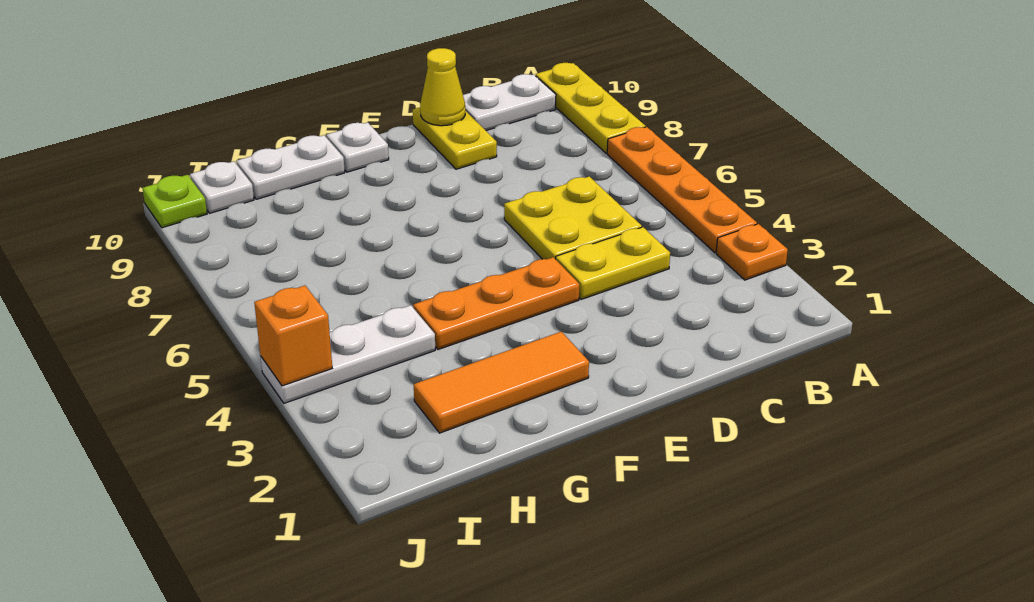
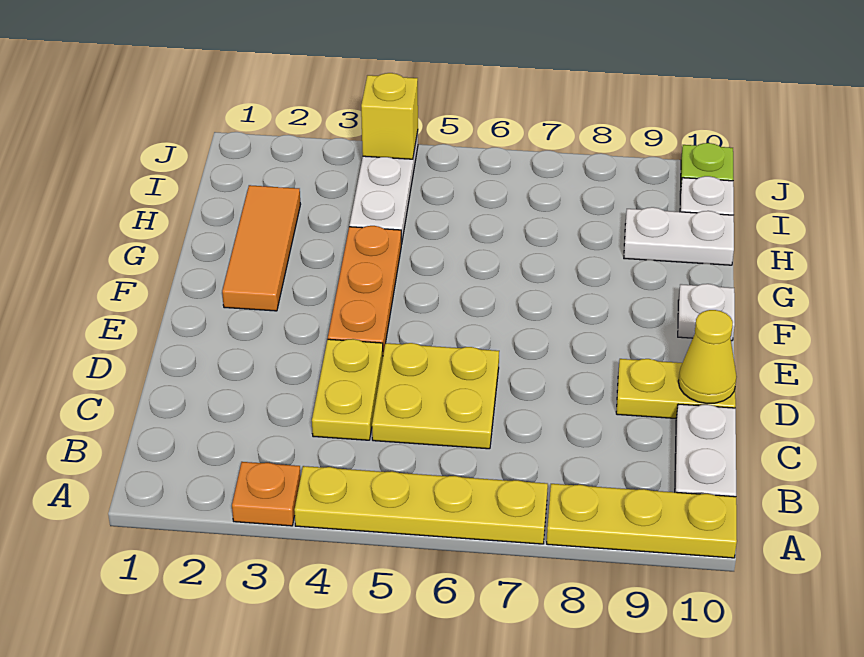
orange plate A4:A7 level 1 -> yellow plate A4:A7 level 1
white plate G10:H10 level 1 -> white plate H9:H10 level 1
orange brick J4 level 2 -> yellow brick J4 level 2

